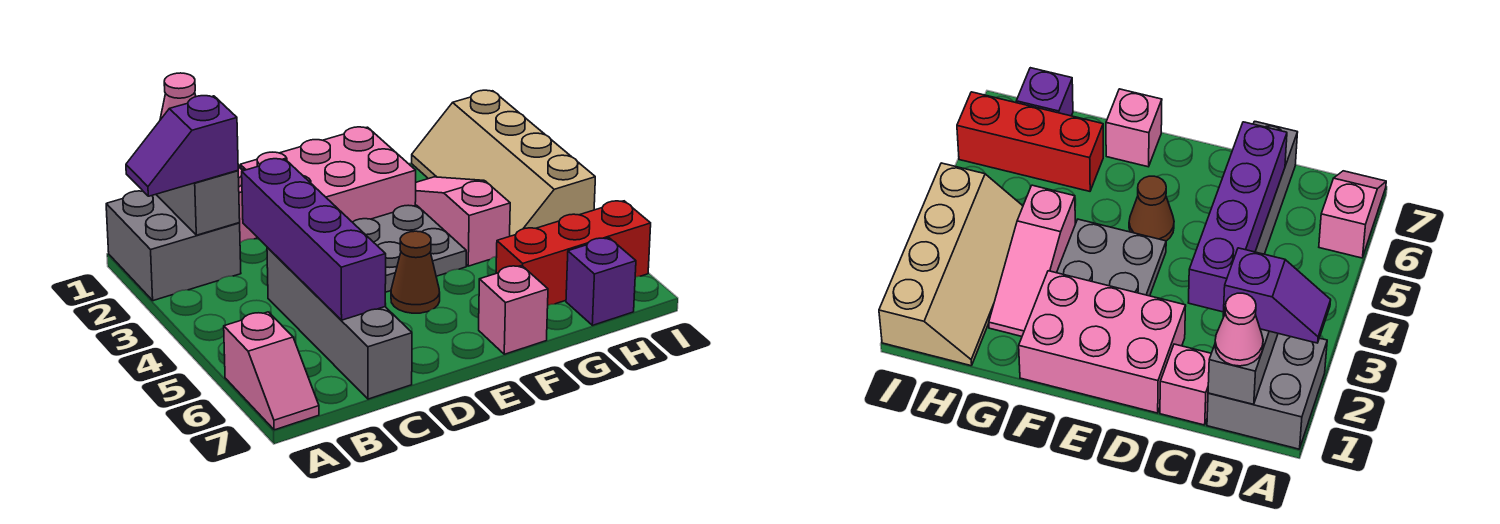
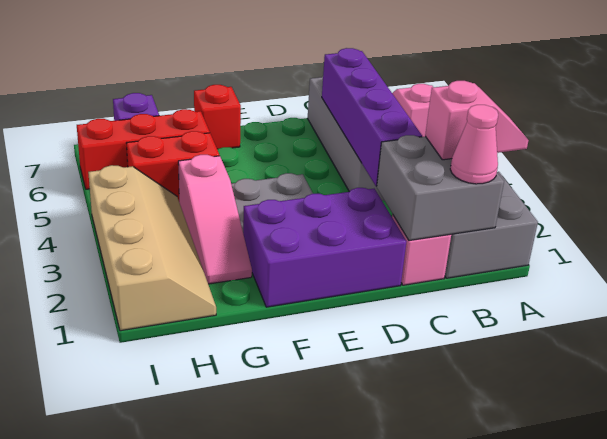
purple slope A2:B2 level 3 top B -> pink slope A2:B2 level 3 top B
grey brick B1:B2 level 2 -> grey brick B1:C2 level 2
pink brick D1:F2 level 1 -> purple brick D1:F2 level 1
brown cone E5 level 1 -> none
pink brick F7 level 1 -> red brick F7 level 1
none -> red brick G5:H5 level 1

